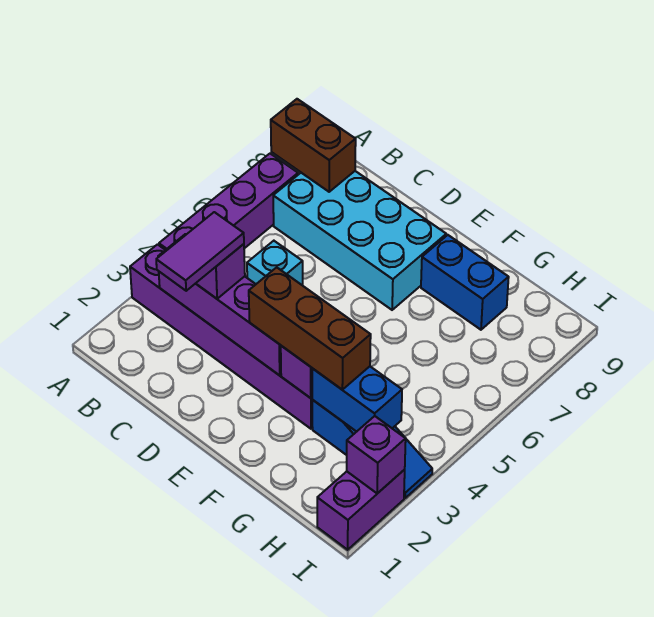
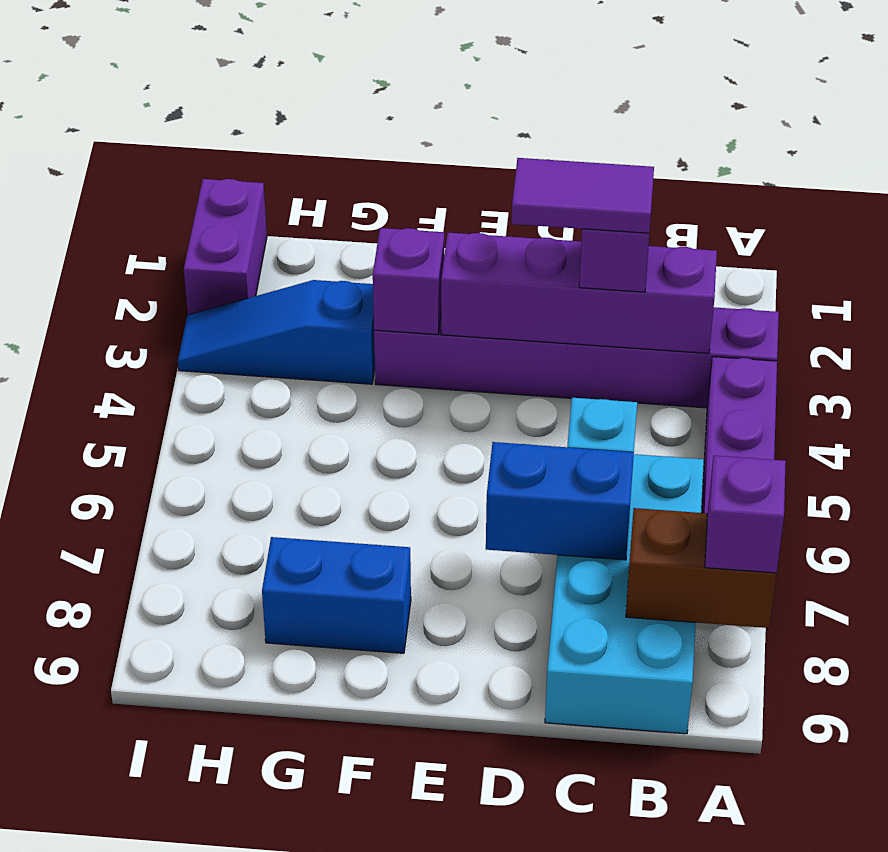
cyan brick B7:E8 level 1 -> cyan brick B6:C9 level 1
purple tile C2:C3 level 4 -> purple tile C3:D3 level 4
brown brick E3:G3 level 3 -> none
blue brick G3:H3 level 2 -> blue brick C7:D7 level 2
purple brick I2 level 2 -> purple brick A8 level 3

